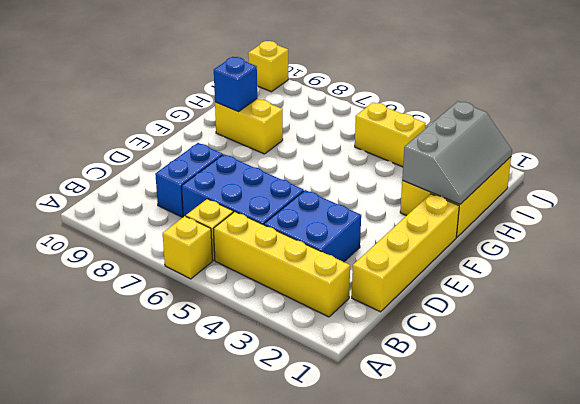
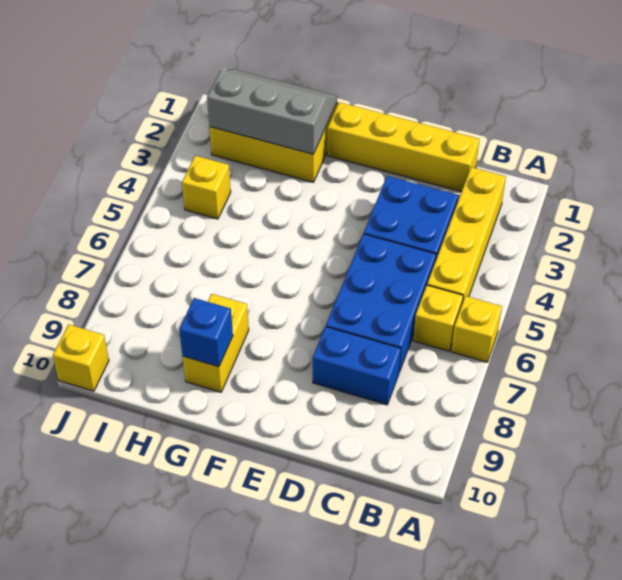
yellow brick I4:I5 level 1 -> yellow brick I4 level 1

